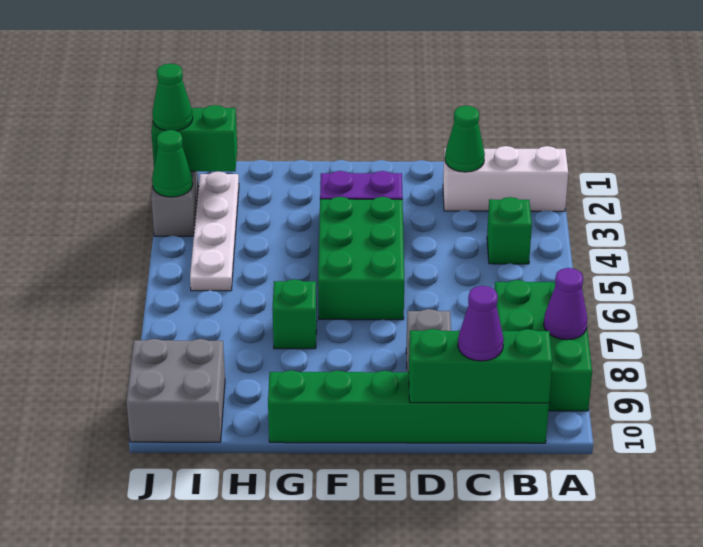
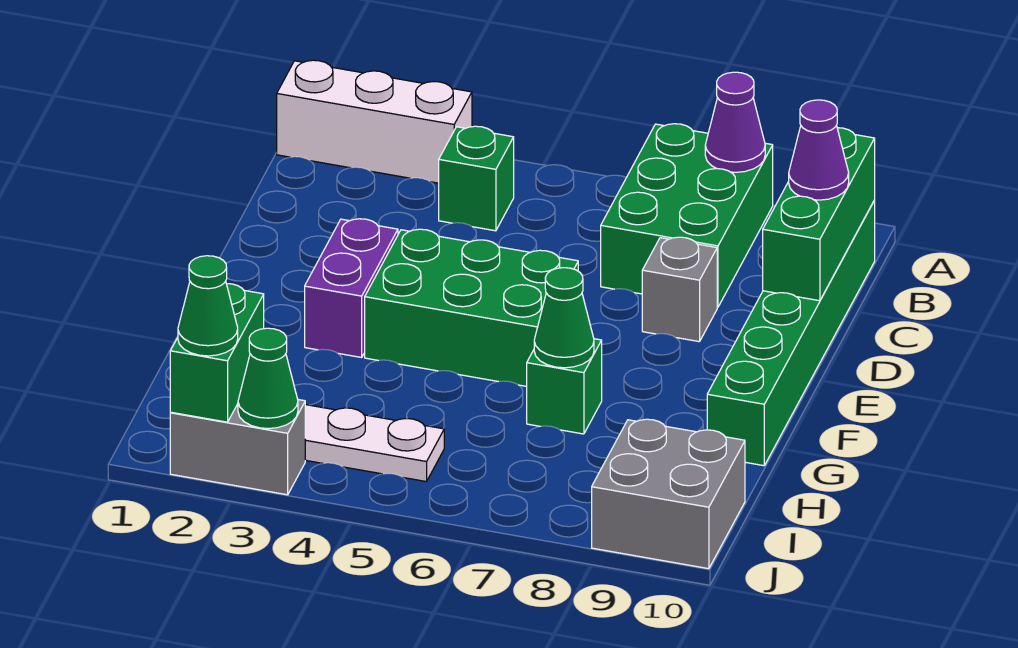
white brick A2:C2 level 1 -> white brick A1:A3 level 1
green brick A7:B9 level 1 -> green brick A7:C8 level 1
green cone C2 level 2 -> green cone G7 level 2

